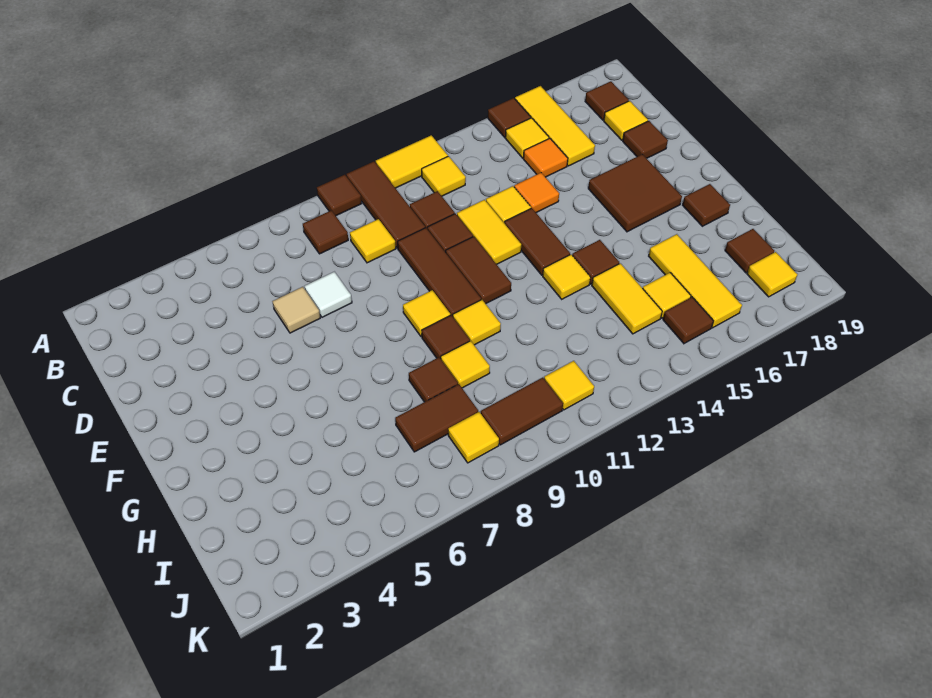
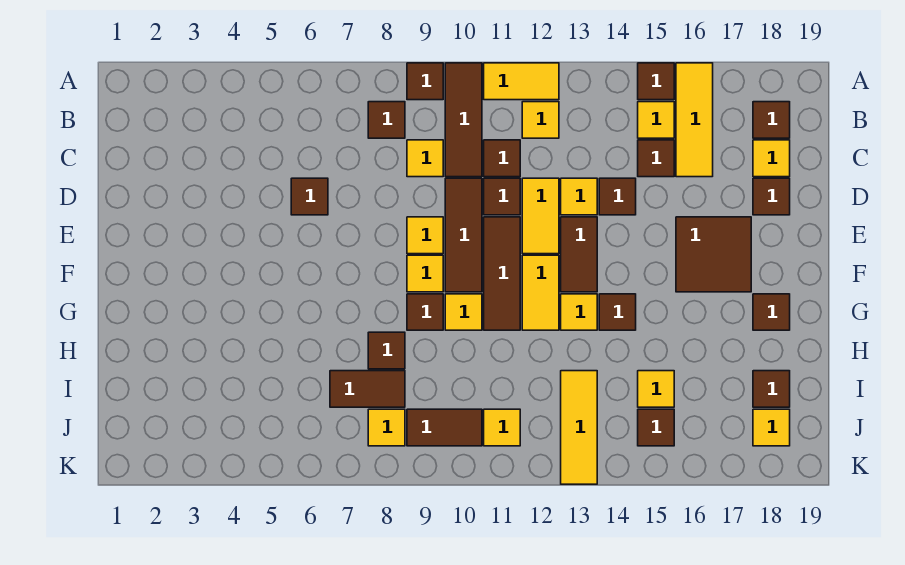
orange tile C15 level 1 -> brown tile C15 level 1
tan tile D6 level 1 -> brown tile D6 level 1
white tile D7 level 1 -> none
orange tile D14 level 1 -> brown tile D14 level 1
brown tile E11:F11 level 1 -> brown tile E11:G11 level 1
yellow tile H9 level 1 -> yellow tile E9 level 1
yellow tile H14:I14 level 1 -> yellow tile F12:G12 level 1
yellow tile H16:J16 level 1 -> yellow tile I13:K13 level 1

